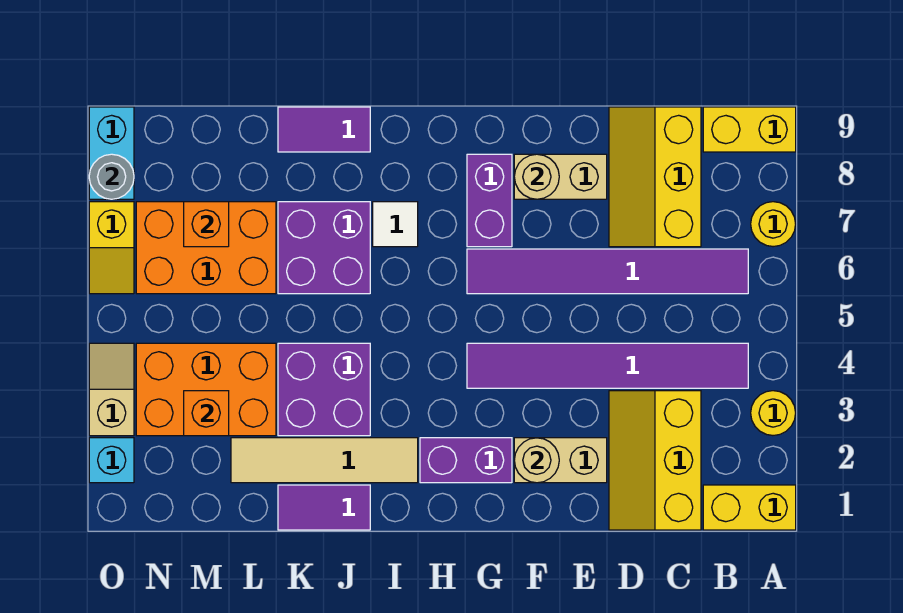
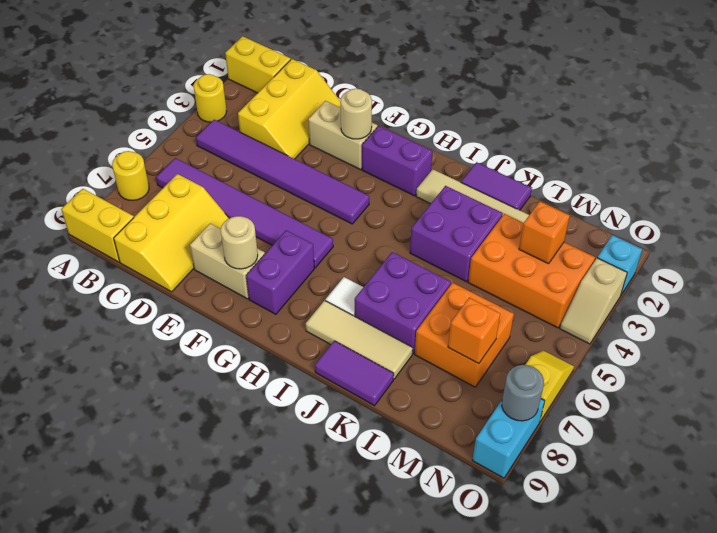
none -> tan tile I8:K8 level 1
orange brick L6:N7 level 1 -> orange brick L6:M7 level 1

